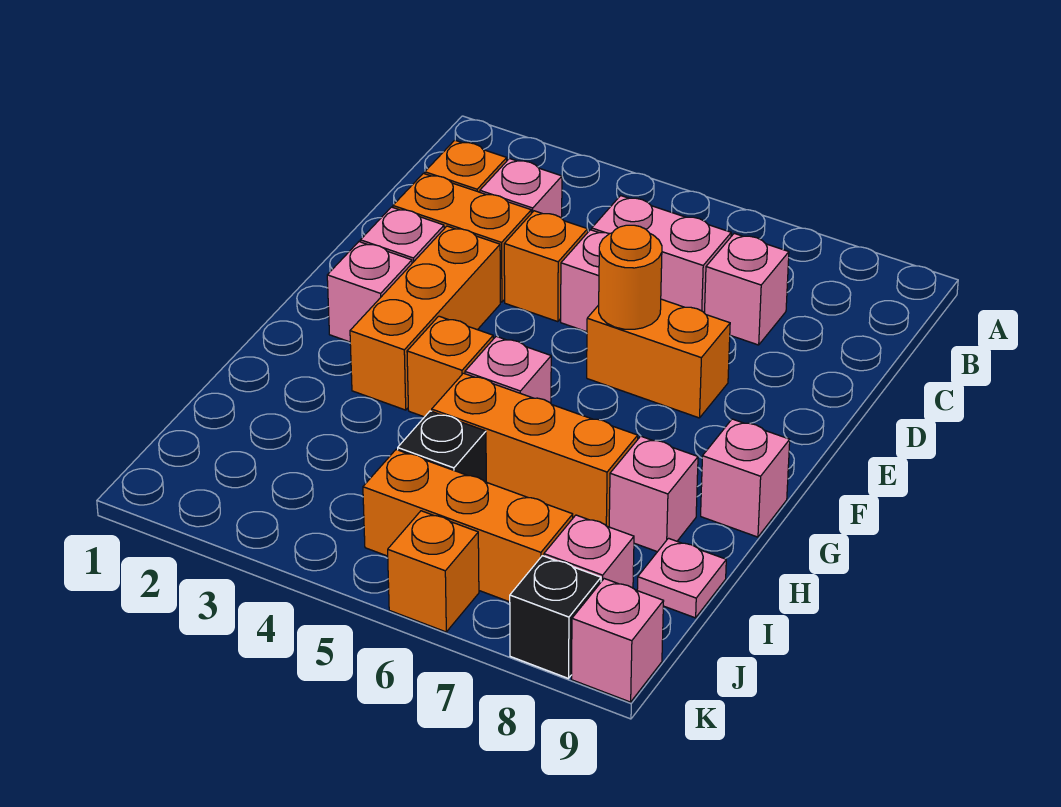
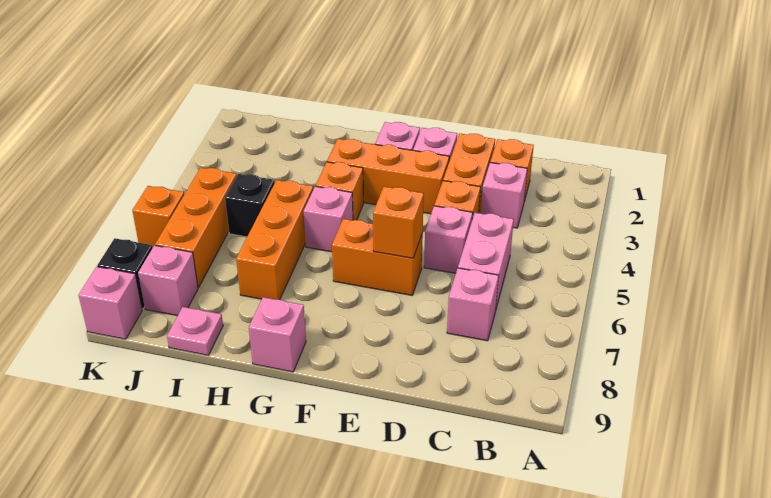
orange brick E6:E7 level 1 -> orange brick E6:F6 level 1
orange round brick E6 level 2 -> orange brick E6 level 2
pink brick H8 level 1 -> none

